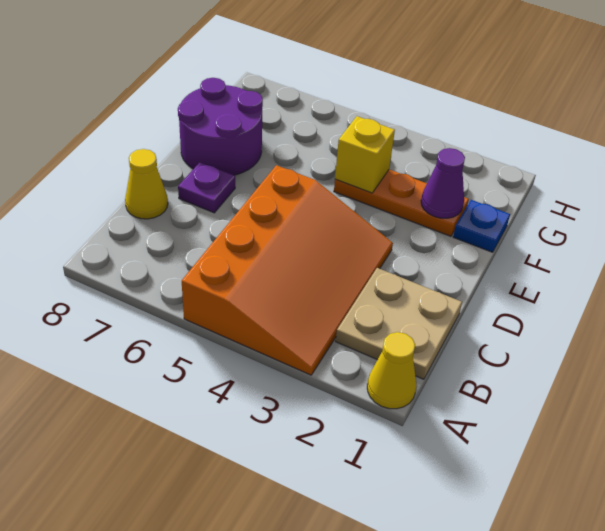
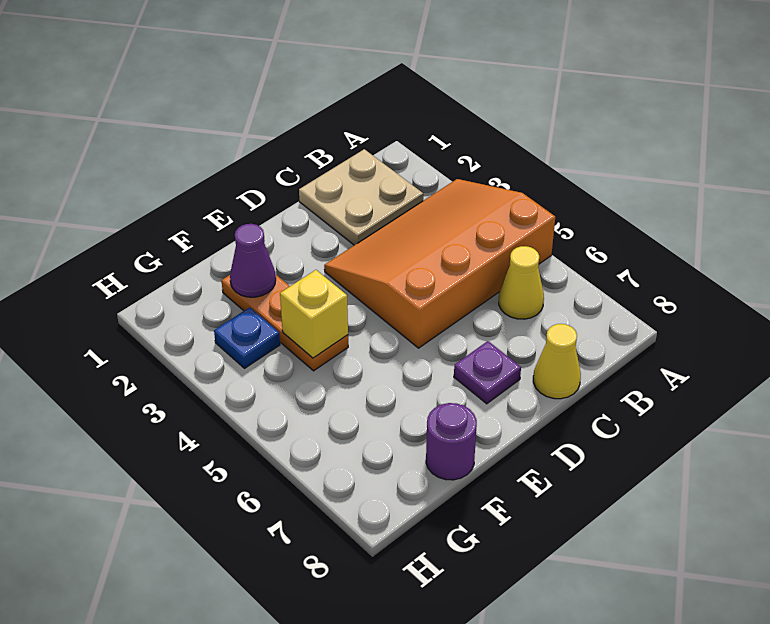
yellow cone A1 level 1 -> yellow cone B6 level 1
purple round brick E7:F8 level 1 -> purple round brick F8 level 1
blue plate F1 level 1 -> blue plate G3 level 1

